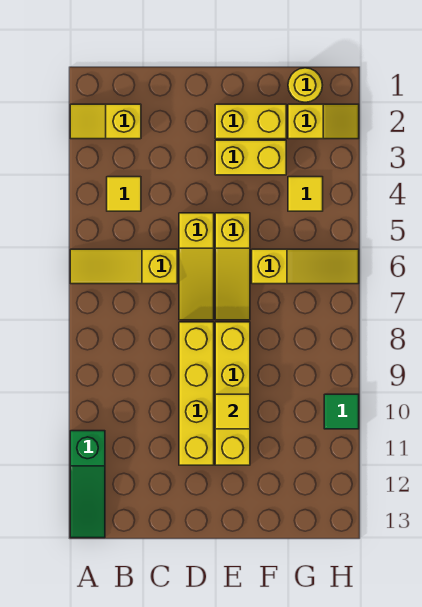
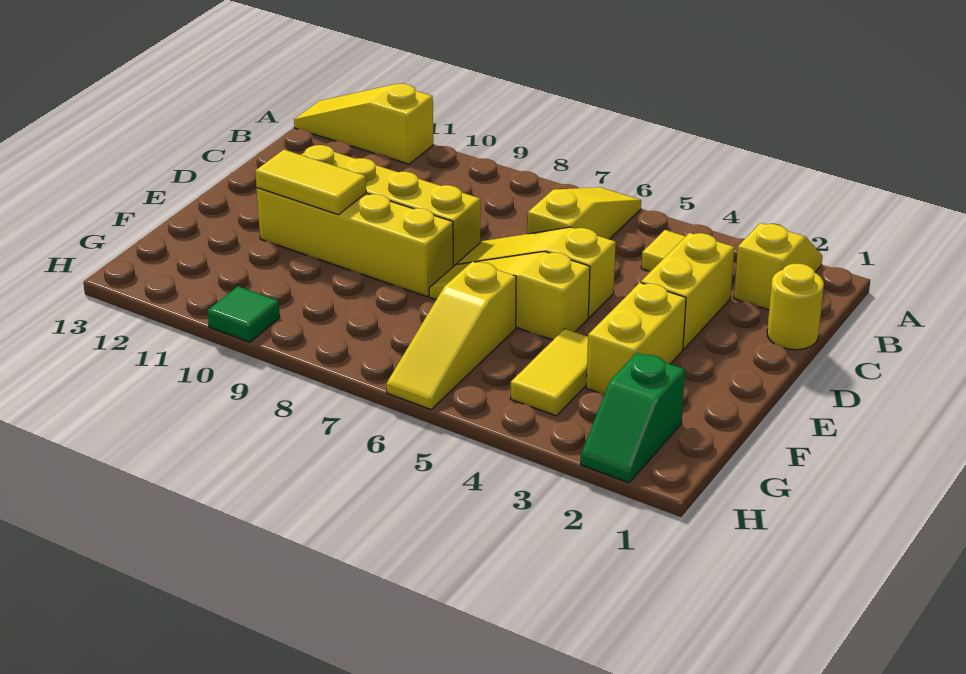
green slope A11:A13 level 1 top 11 -> yellow slope A11:A13 level 1 top 11
yellow brick E2:F2 level 1 -> yellow brick C3:D3 level 1
yellow tile E10 level 2 -> yellow tile E10:E11 level 2
yellow round brick G1 level 1 -> yellow round brick C1 level 1
yellow slope G2:H2 level 1 top G -> green slope G2:H2 level 1 top G
yellow tile G4 level 1 -> yellow tile F4:G4 level 1

